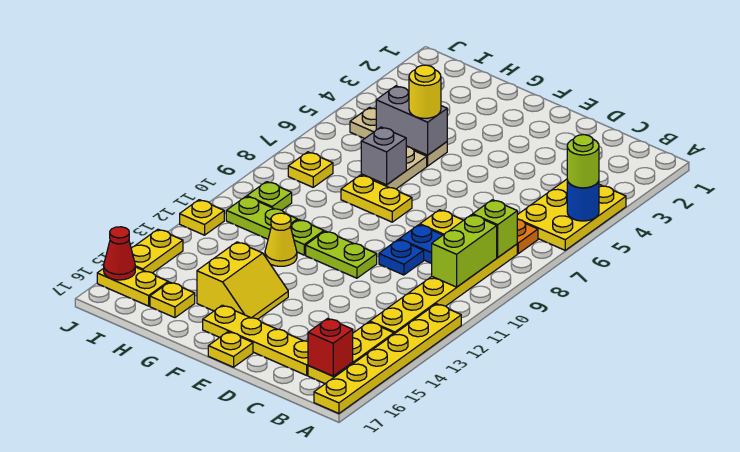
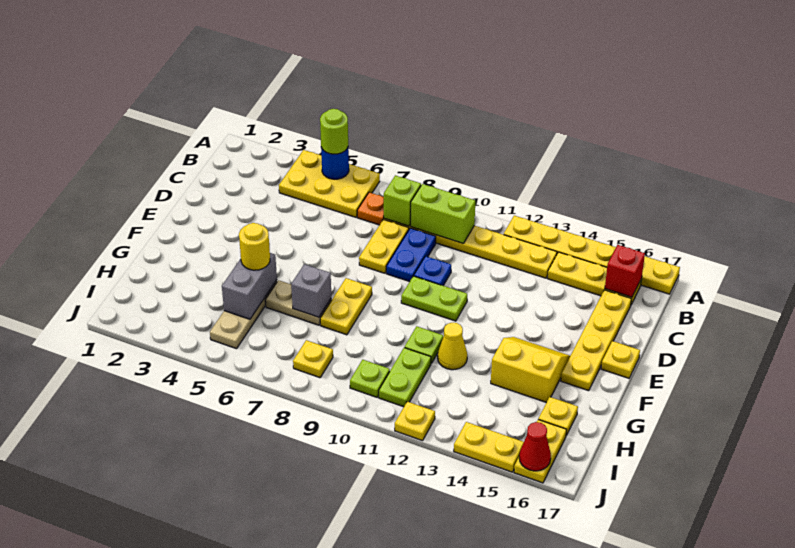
lime plate E11:F11 level 1 -> lime plate E10:E11 level 1

